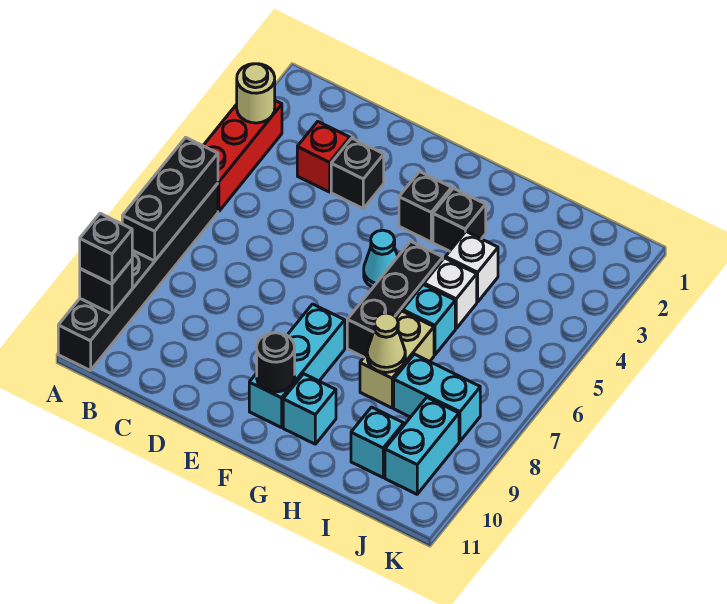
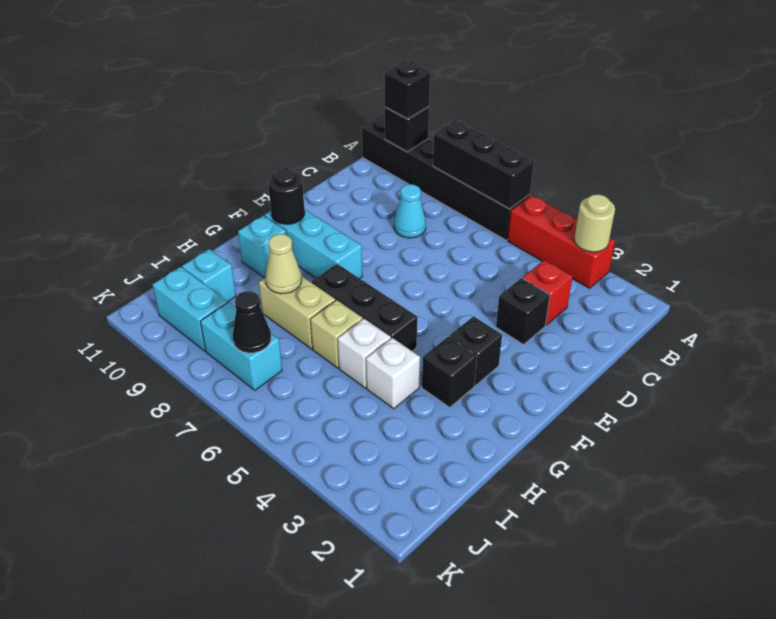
cyan cone F5 level 1 -> cyan cone C8 level 1
cyan brick H6 level 1 -> tan brick H6 level 1
cyan brick I8:J8 level 1 -> cyan brick J7:J8 level 1
none -> black cone J7 level 2

